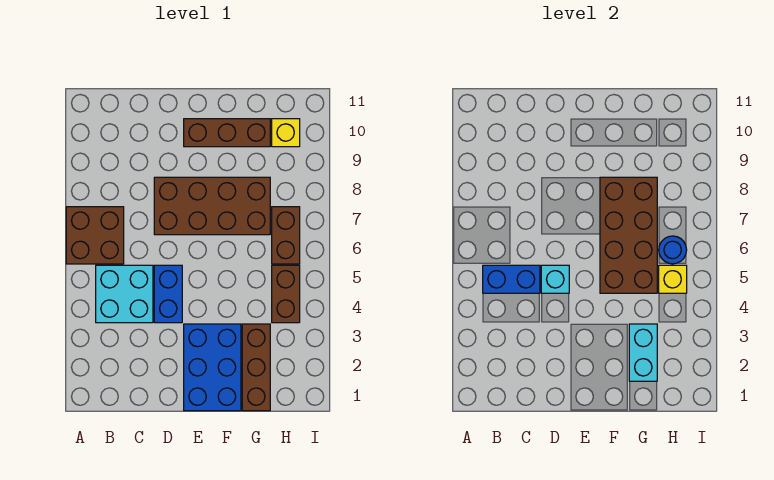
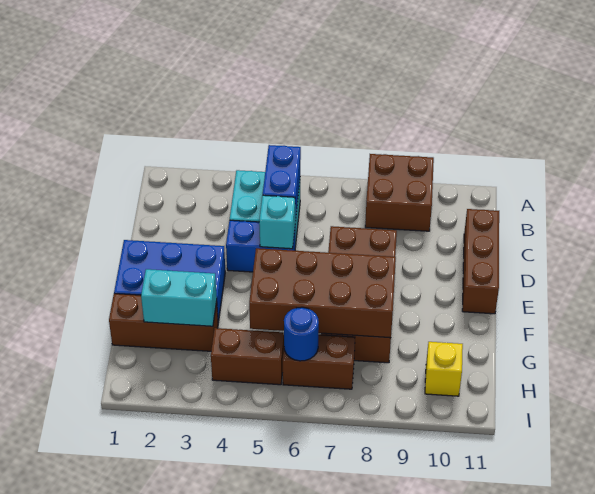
brown brick A6:B7 level 1 -> brown brick A8:B9 level 1
brown brick E10:G10 level 1 -> brown brick C11:E11 level 1
yellow brick H5 level 2 -> none

